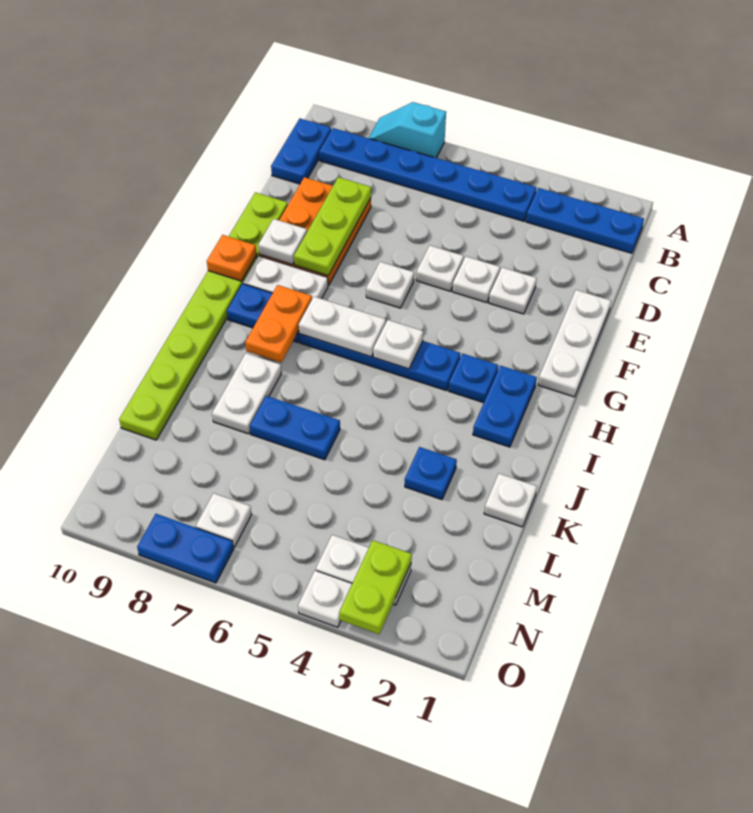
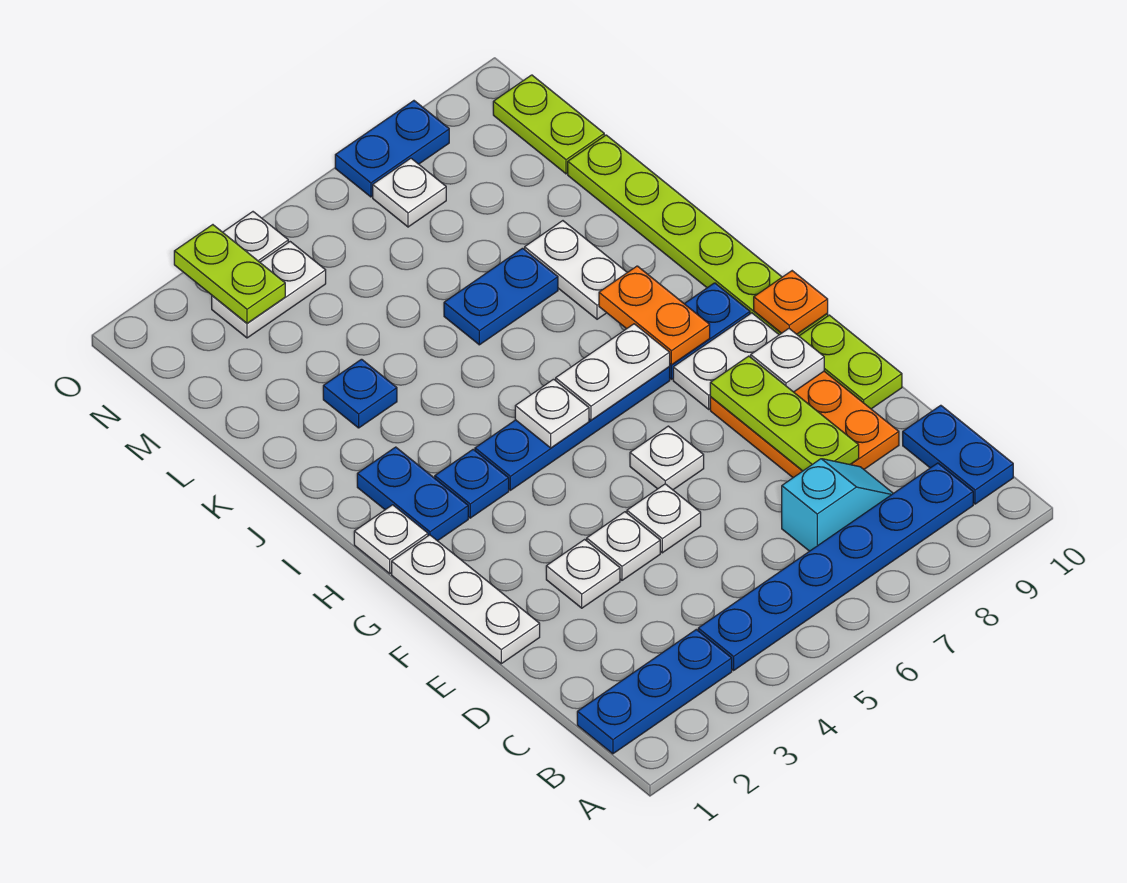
cyan slope A7:A8 level 1 top 7 -> cyan slope C7:C8 level 1 top 7
white plate K1 level 1 -> white plate H1 level 1
none -> lime plate M10:N10 level 1

